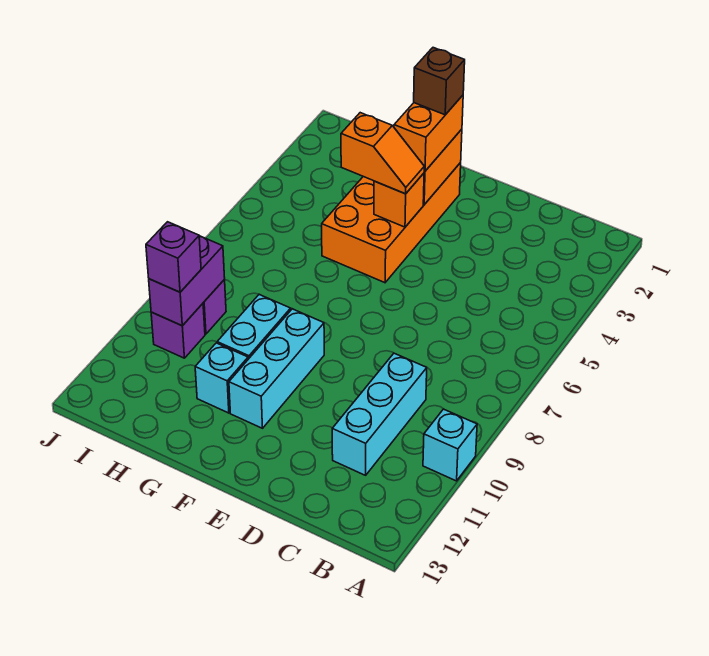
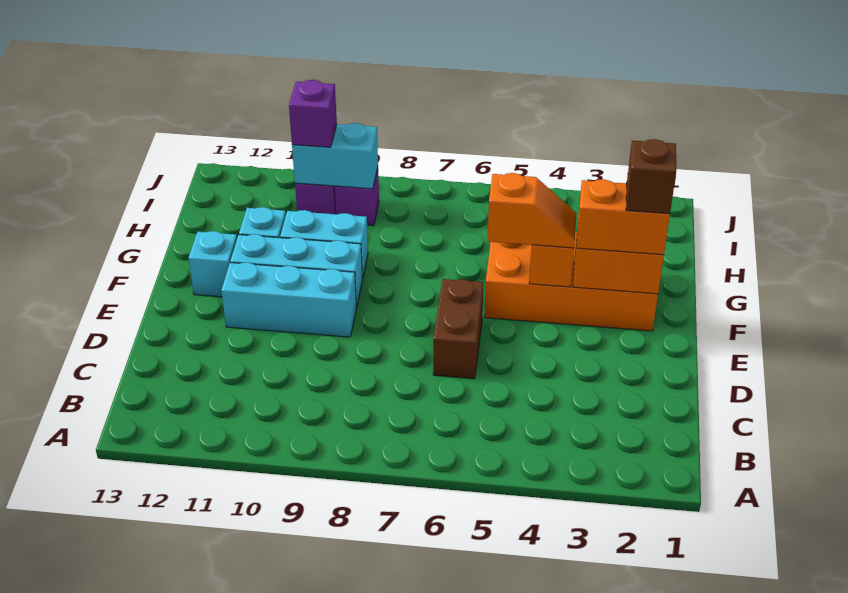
cyan brick A10 level 1 -> cyan brick F12 level 1
cyan brick C9:C11 level 1 -> cyan brick E9:E11 level 1
none -> brown brick D6:E6 level 1
orange slope F4:G4 level 3 top G -> orange slope F4:F5 level 3 top 5
purple brick I9:I10 level 2 -> cyan brick I9:I10 level 2

